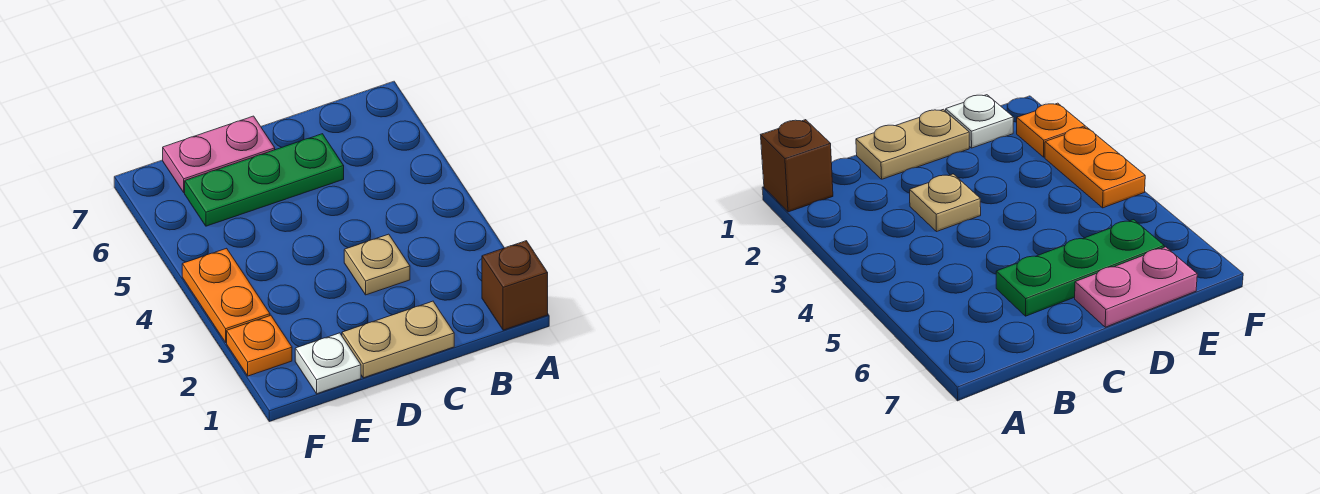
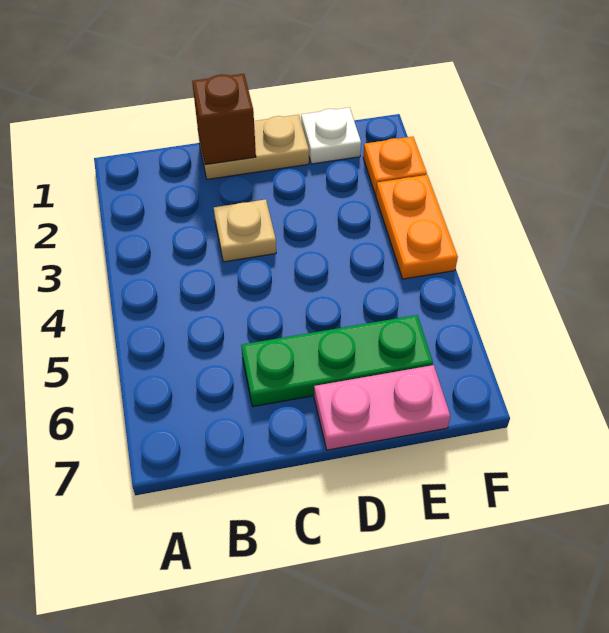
brown brick A1 level 1 -> brown brick C1 level 2

